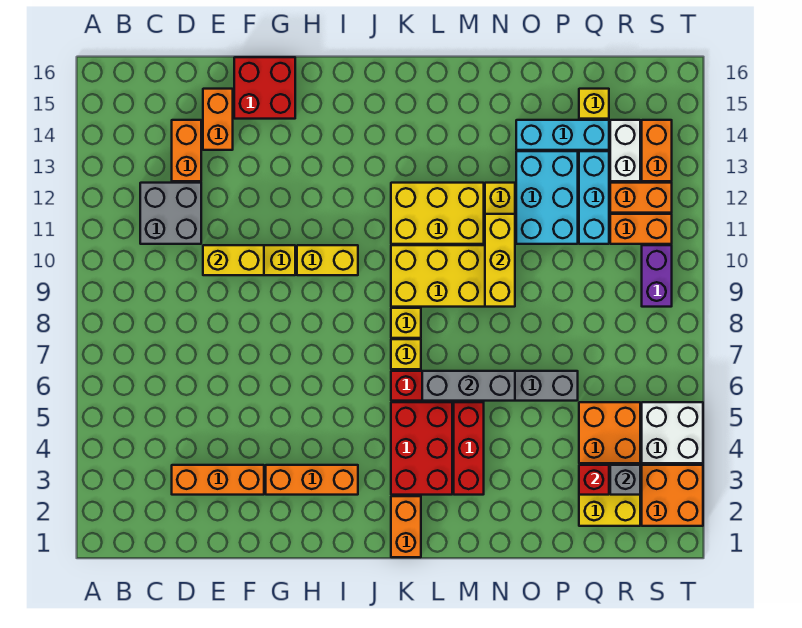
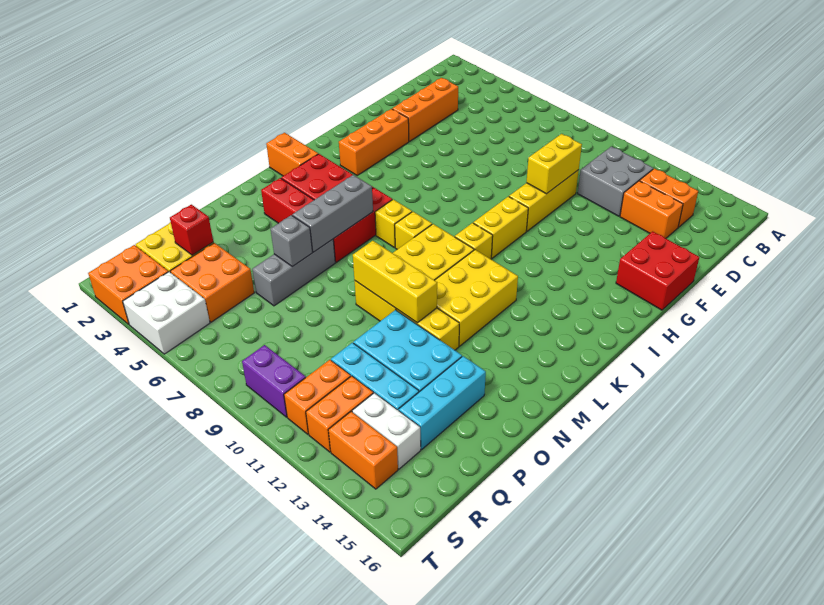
orange brick E14:E15 level 1 -> orange brick C13:C14 level 1
yellow brick Q15 level 1 -> yellow brick J10 level 1
grey brick R3 level 2 -> grey brick O6 level 2

